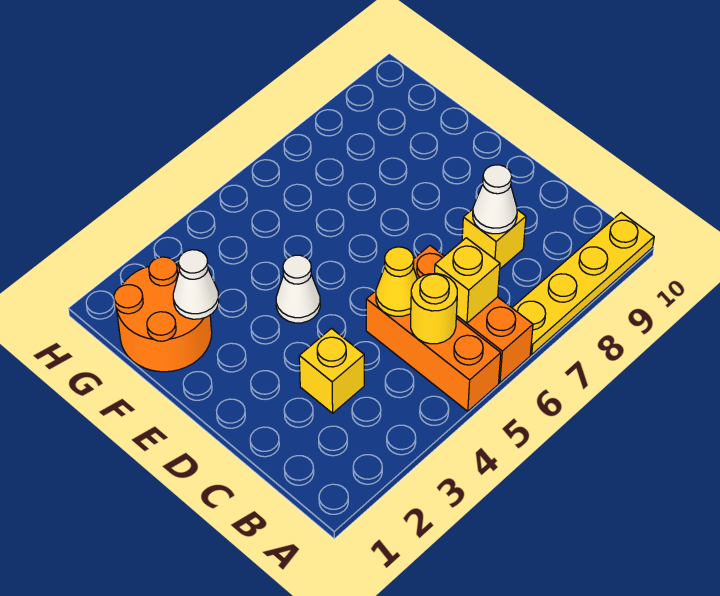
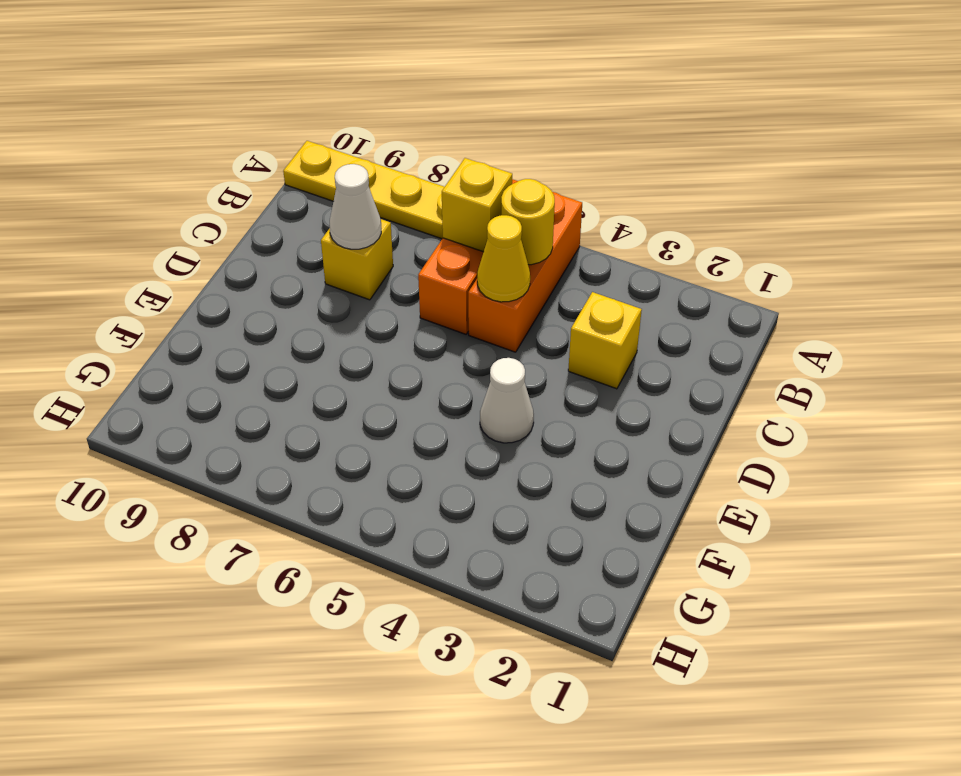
orange round brick F1:G2 level 1 -> none
white cone F2 level 2 -> none

